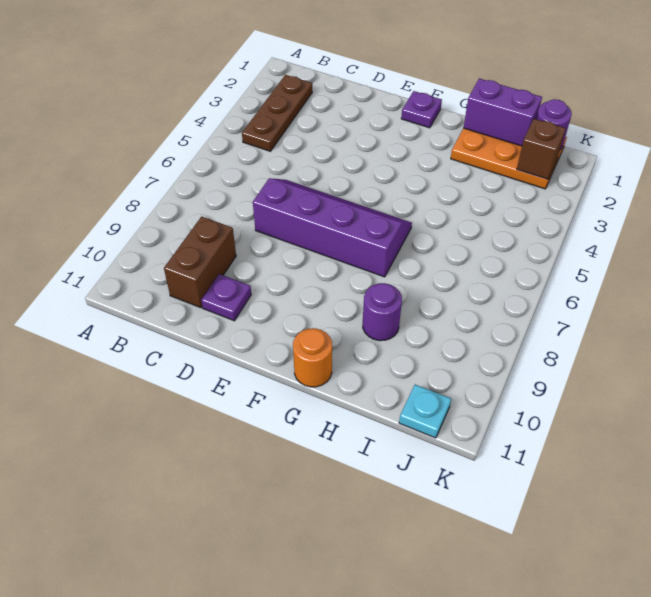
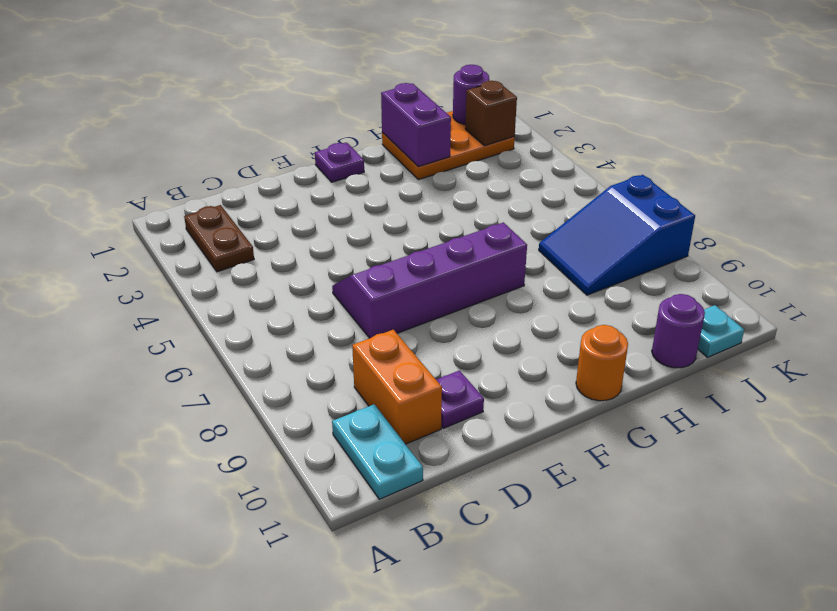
brown plate B2:B4 level 1 -> brown plate B2:B3 level 1
none -> cyan plate B10:B11 level 1
brown brick C9:C10 level 1 -> orange brick C9:C10 level 1
purple brick H1:I1 level 2 -> purple brick H1:H2 level 2
purple round brick H9 level 1 -> purple round brick I11 level 1
none -> blue slope I7:K8 level 1 top K

